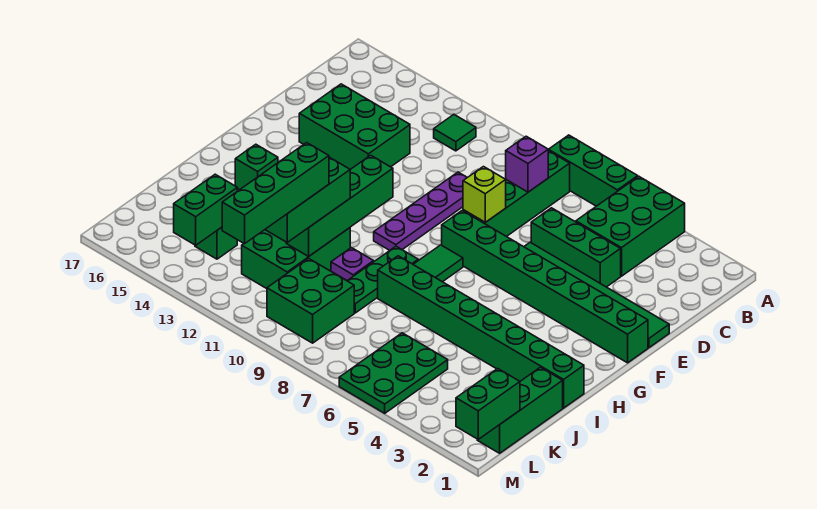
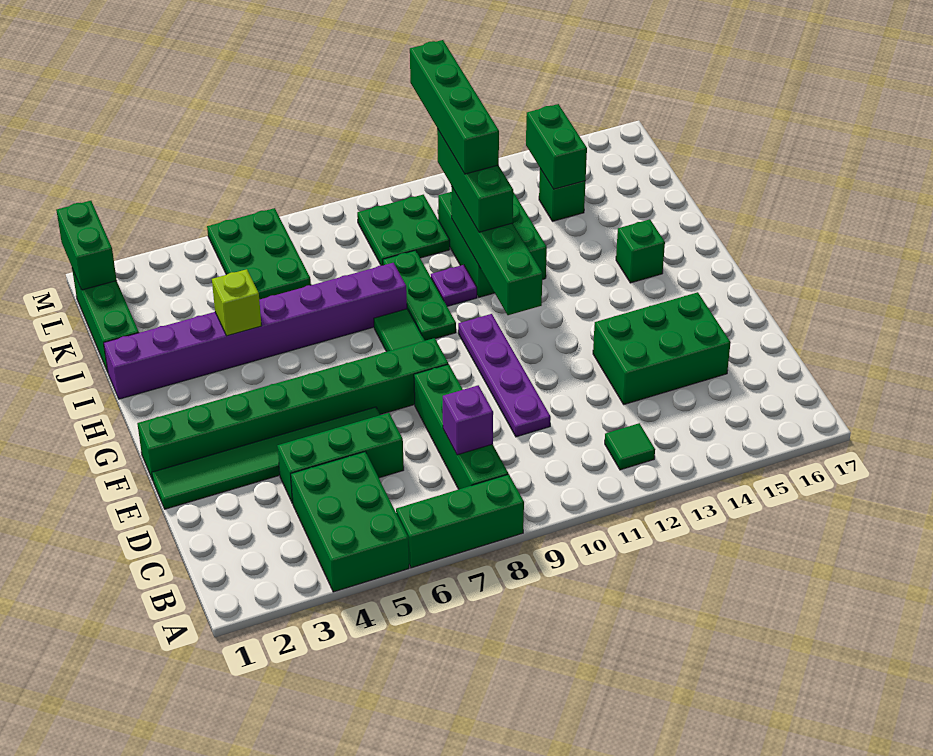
lime brick E8 level 2 -> lime brick I4 level 2
green brick I1:I8 level 1 -> purple brick I1:I8 level 1
green brick K9:L10 level 1 -> green plate K9:L10 level 1

